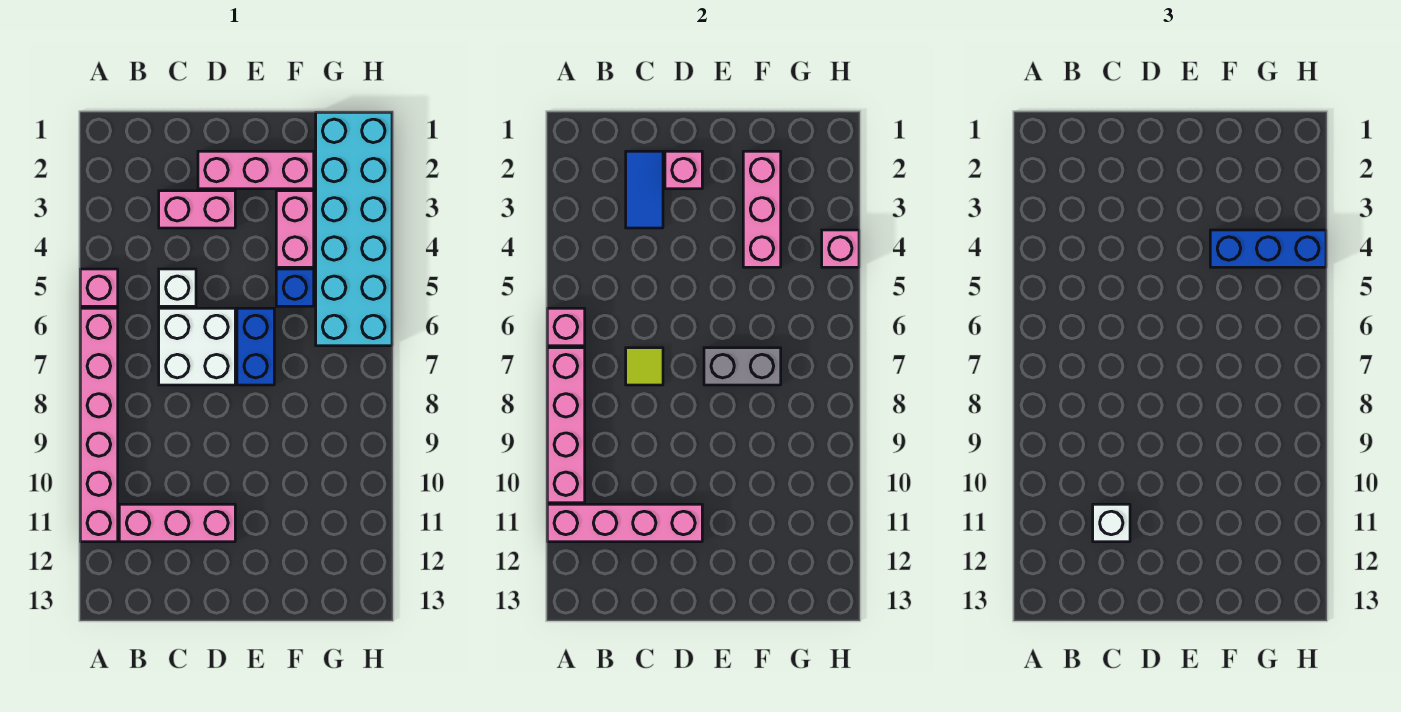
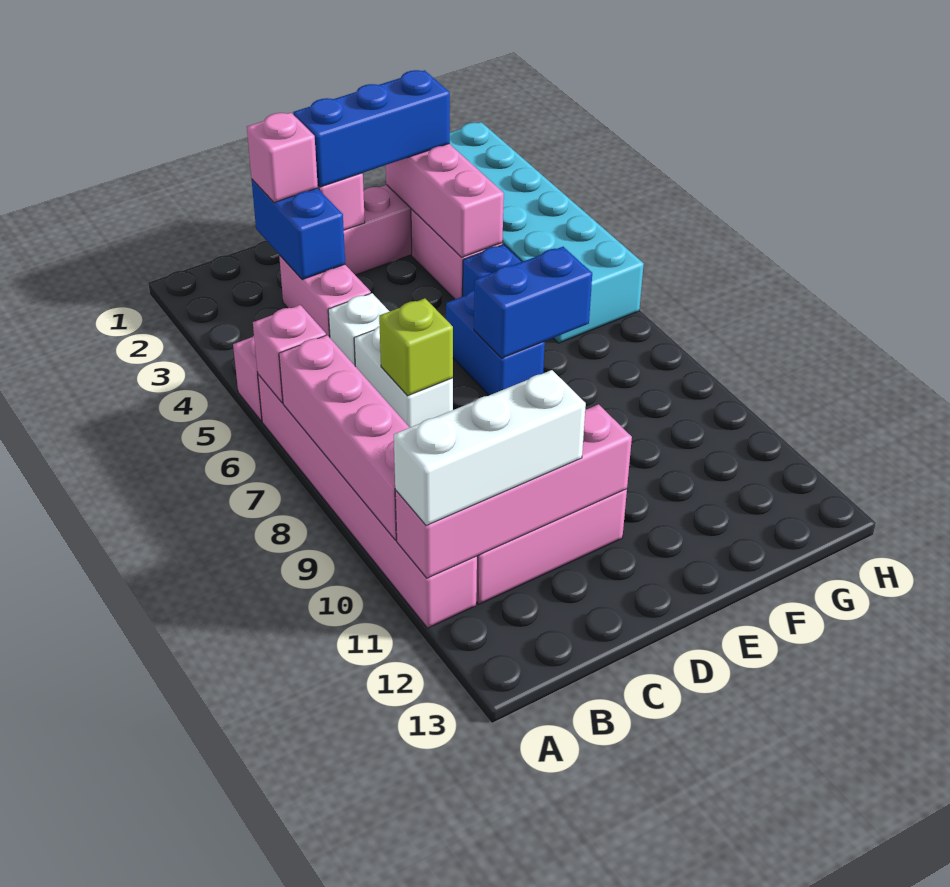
blue tile C2:C3 level 2 -> blue brick C2:C3 level 2
pink brick C3:D3 level 1 -> pink brick C3:C4 level 1
white brick C6:D7 level 1 -> white brick C6:C7 level 1
lime tile C7 level 2 -> lime brick C7 level 2
white brick C11 level 3 -> white brick A11:C11 level 3
grey brick E7:F7 level 2 -> blue brick E7:F7 level 2
blue brick F4:H4 level 3 -> blue brick D2:F2 level 3
pink brick H4 level 2 -> pink brick C2 level 3

